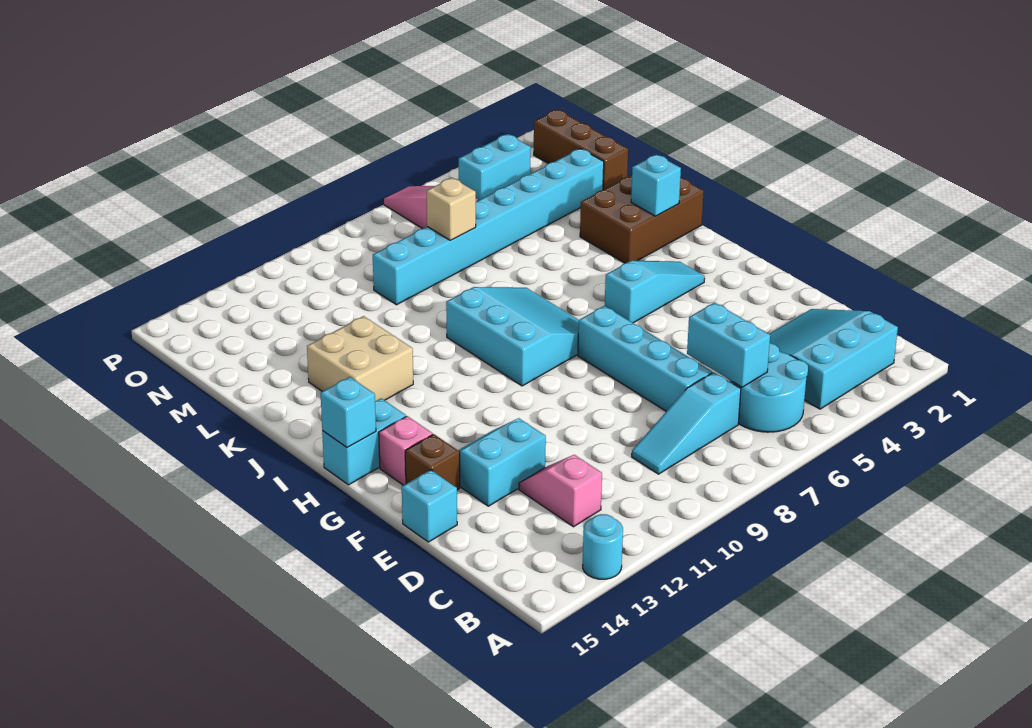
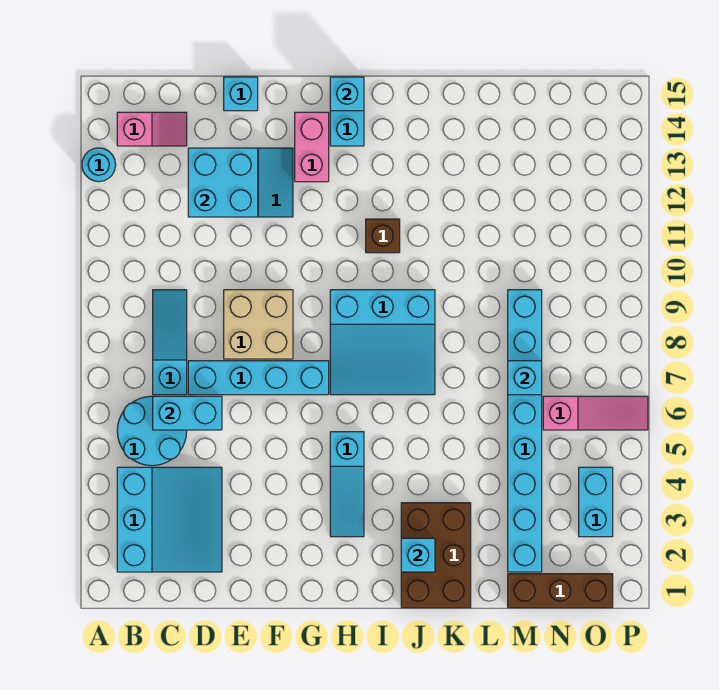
pink slope C12:D12 level 1 top C -> pink slope B14:C14 level 1 top B
none -> cyan brick D12:E13 level 2
brown brick F14 level 1 -> brown brick I11 level 1
pink brick G14 level 1 -> pink brick G13:G14 level 1
tan brick J12:K13 level 1 -> tan brick E8:F9 level 1
tan brick M7 level 2 -> cyan brick M7 level 2

